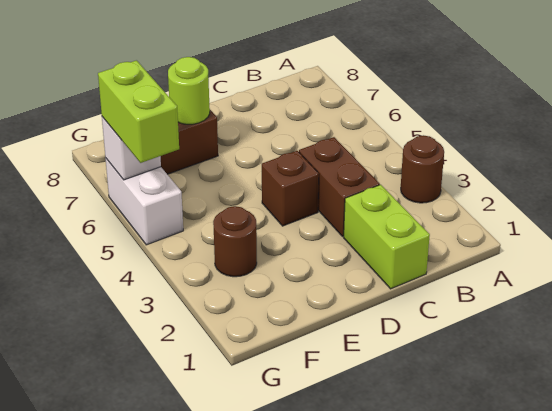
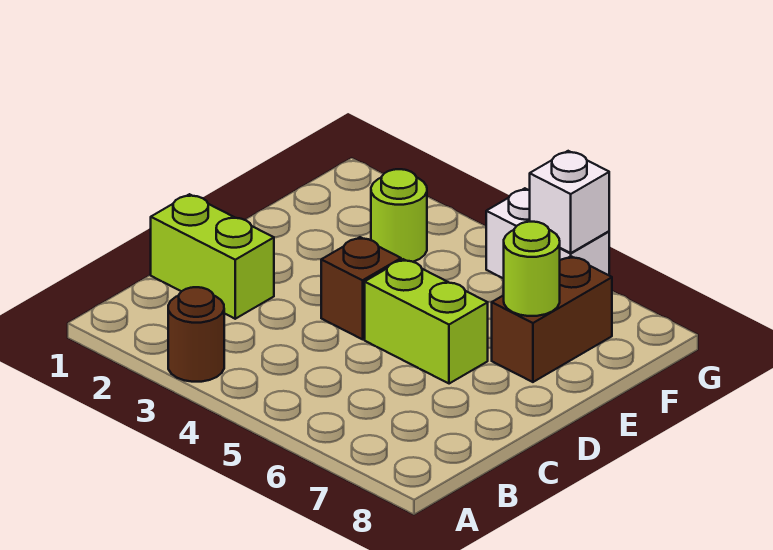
brown brick C3:C4 level 1 -> none
brown round brick F3 level 1 -> lime round brick F3 level 1
lime brick G5:G6 level 3 -> lime brick D5:D6 level 1

